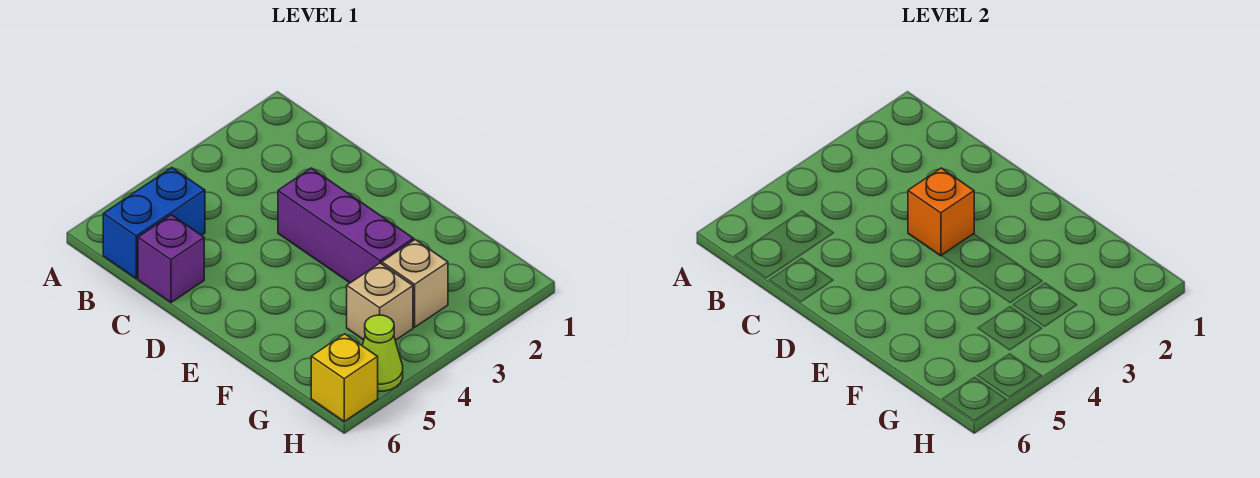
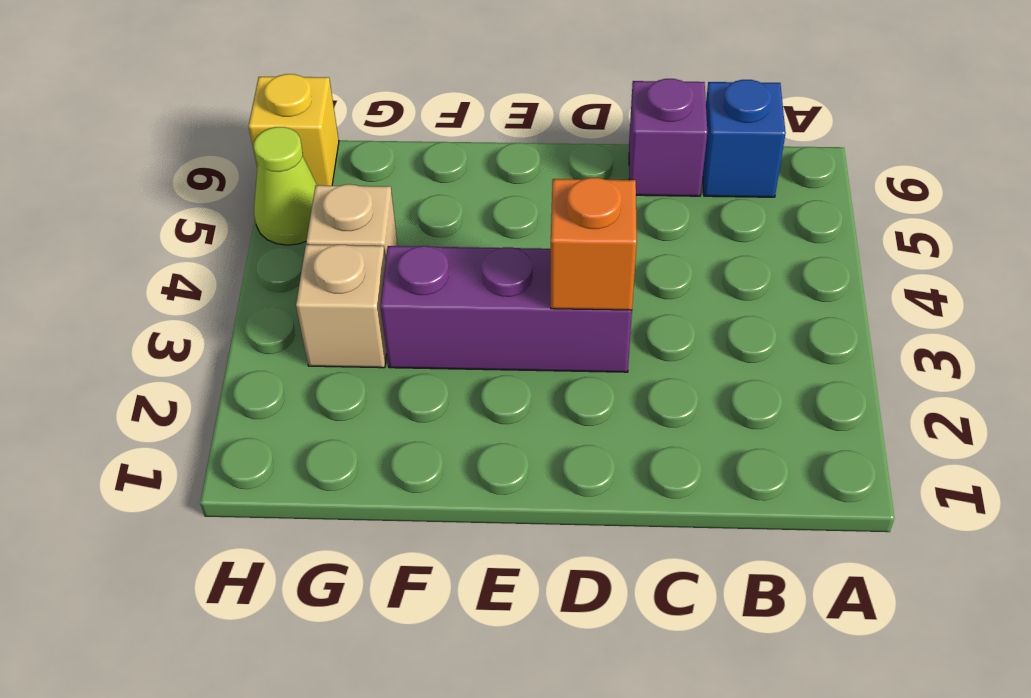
blue brick B5:B6 level 1 -> blue brick B6 level 1

